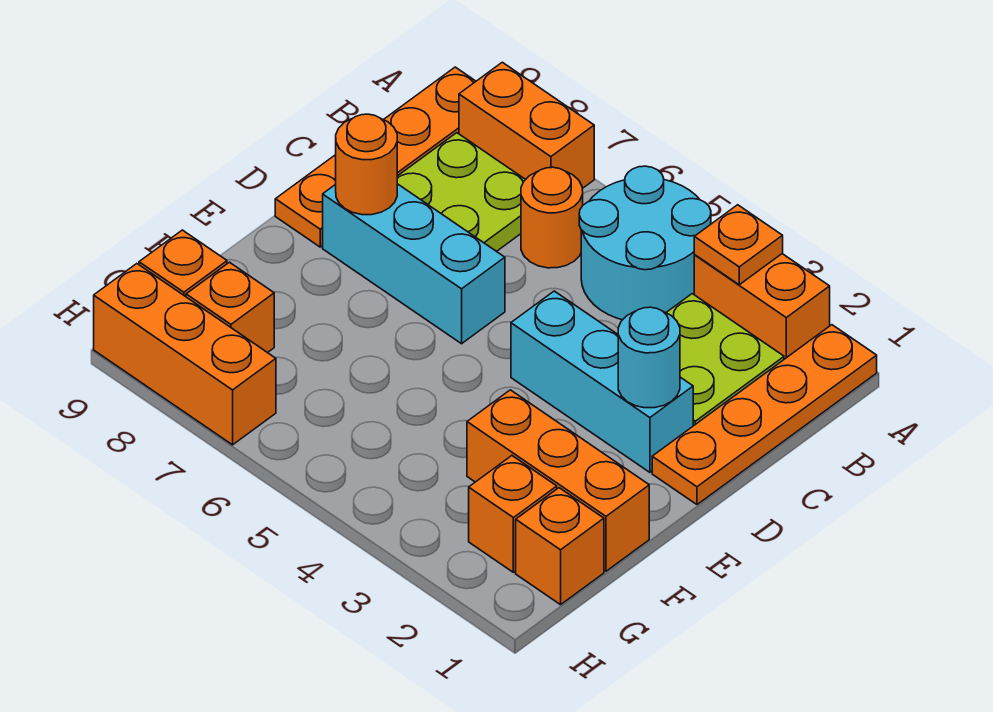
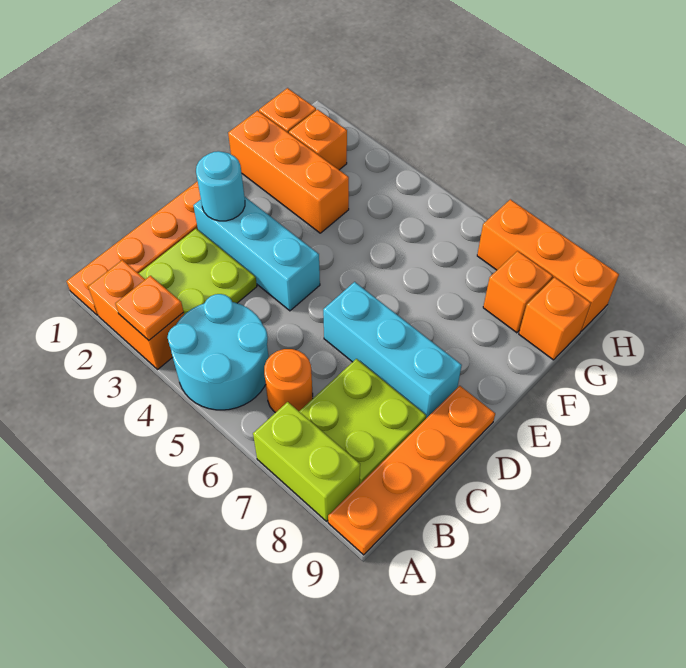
orange brick A7:A8 level 1 -> lime brick A7:A8 level 1
orange round brick D8 level 2 -> none

